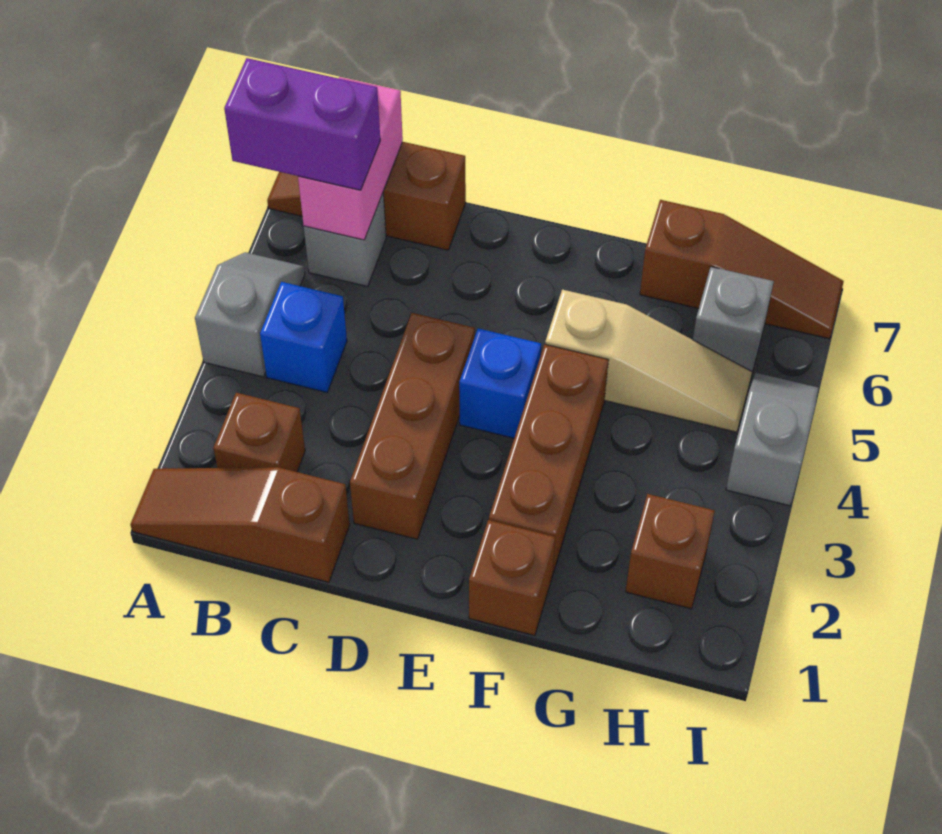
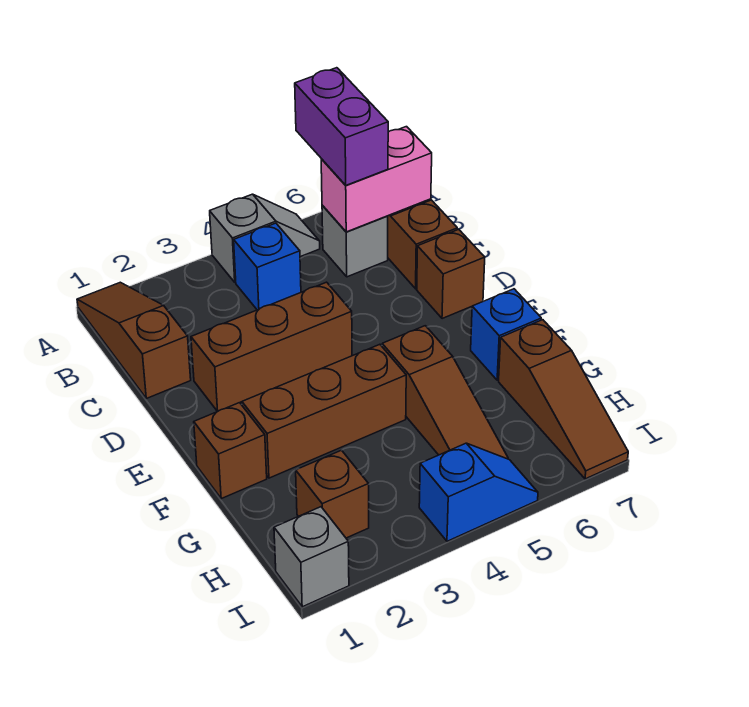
brown brick B2 level 1 -> brown brick D7 level 1
blue brick E4 level 1 -> blue brick F7 level 1
tan slope F5:H5 level 1 top F -> brown slope F5:H5 level 1 top F
grey brick H6 level 1 -> grey brick I1 level 1
grey slope I4:I5 level 1 top 4 -> blue slope I4:I5 level 1 top 4

